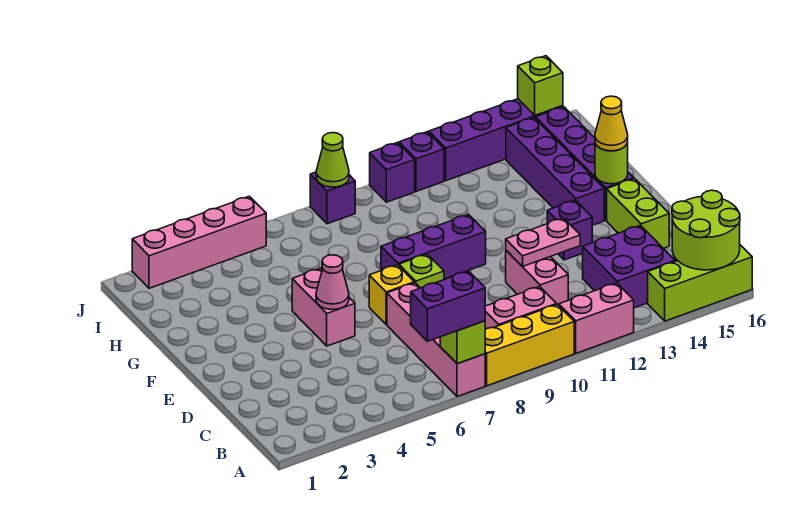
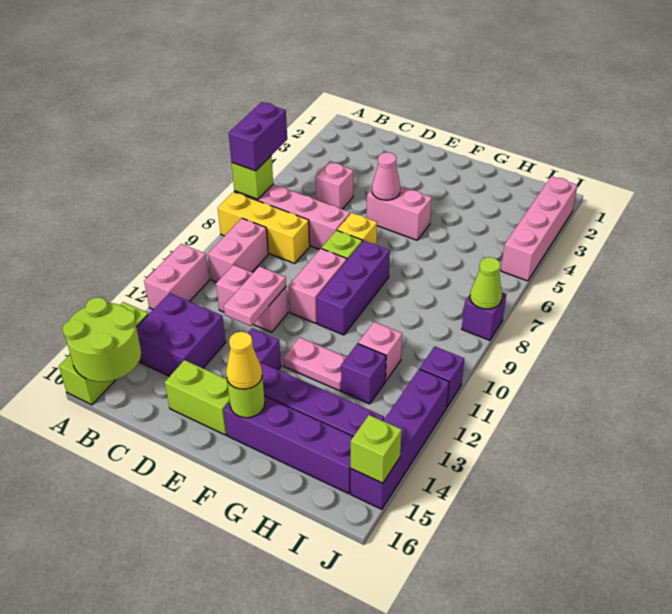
yellow brick A8:A10 level 1 -> yellow brick A8:C8 level 1
none -> pink brick C5 level 1
none -> pink brick E9:E10 level 1
none -> pink plate F12:G12 level 1
none -> pink brick H11 level 1
purple brick J10 level 1 -> purple brick H12 level 1

